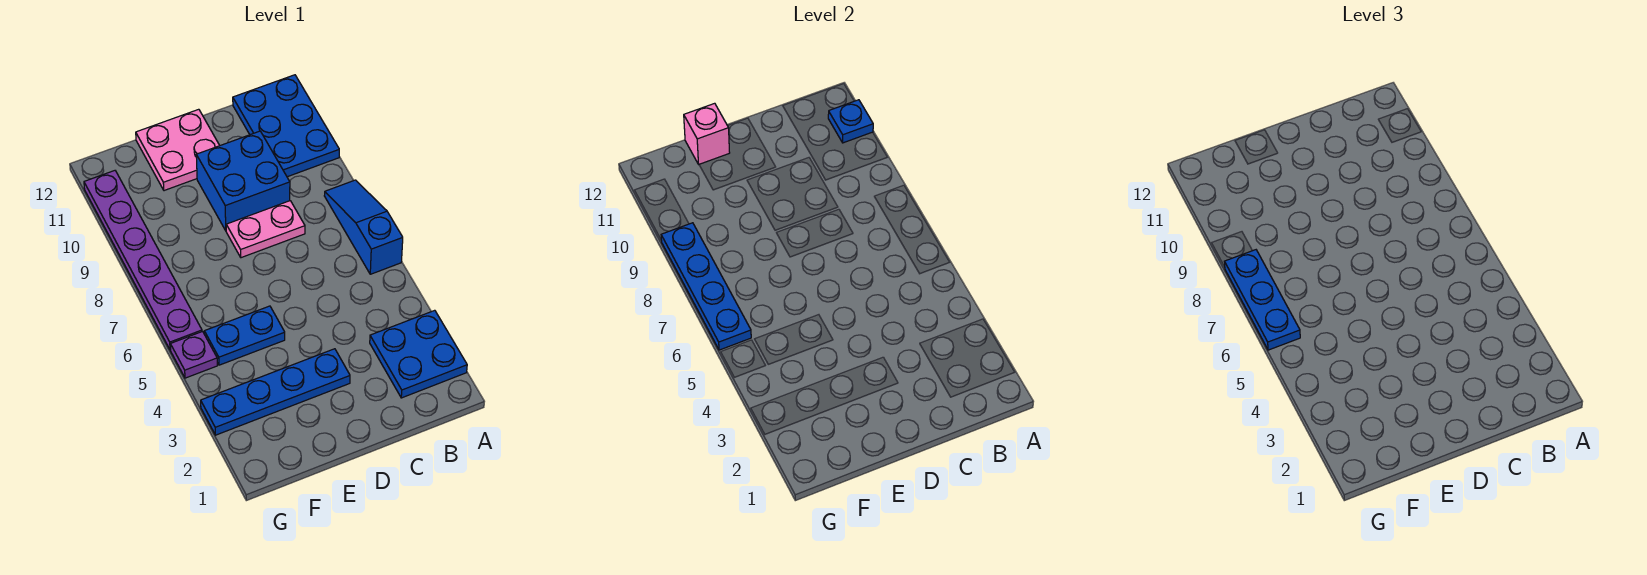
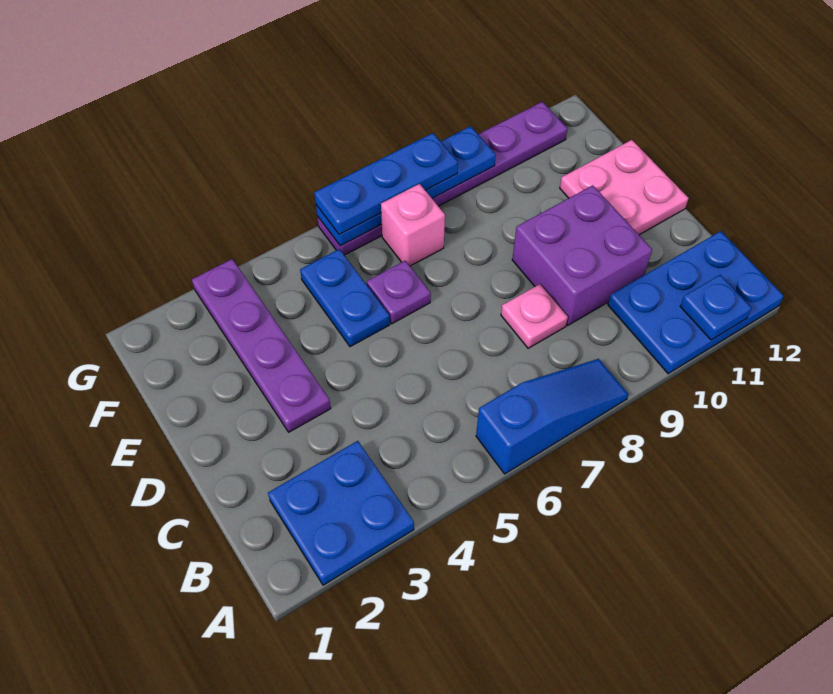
pink plate C8:D8 level 1 -> pink plate C8 level 1
blue brick C9:D10 level 1 -> purple brick C9:D10 level 1
blue plate D3:G3 level 1 -> purple plate D3:G3 level 1
pink brick E12 level 2 -> pink brick F7 level 1
purple plate G5 level 1 -> purple plate E6 level 1

